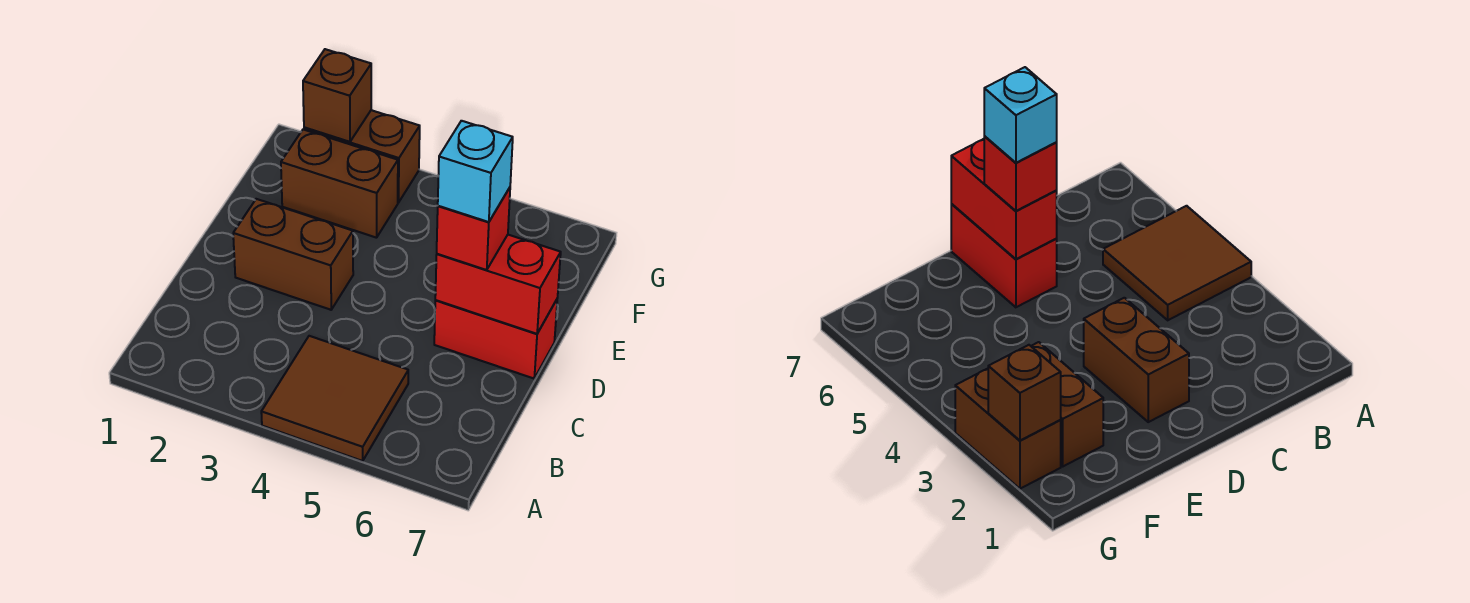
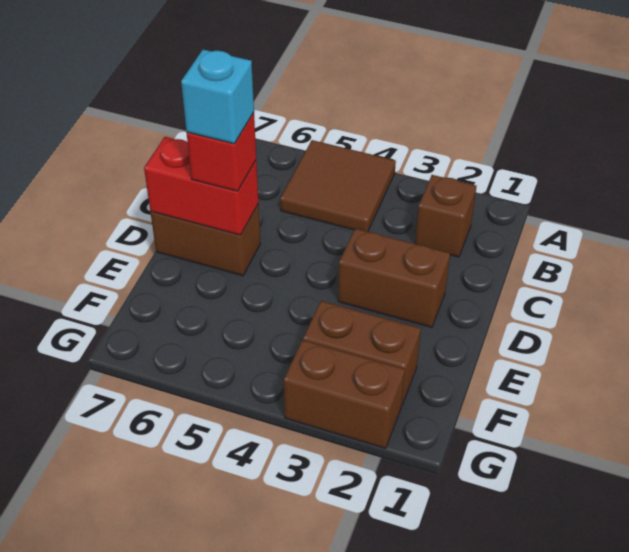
red brick D6:D7 level 1 -> brown brick D6:D7 level 1
brown brick G2 level 2 -> brown brick B2 level 1

